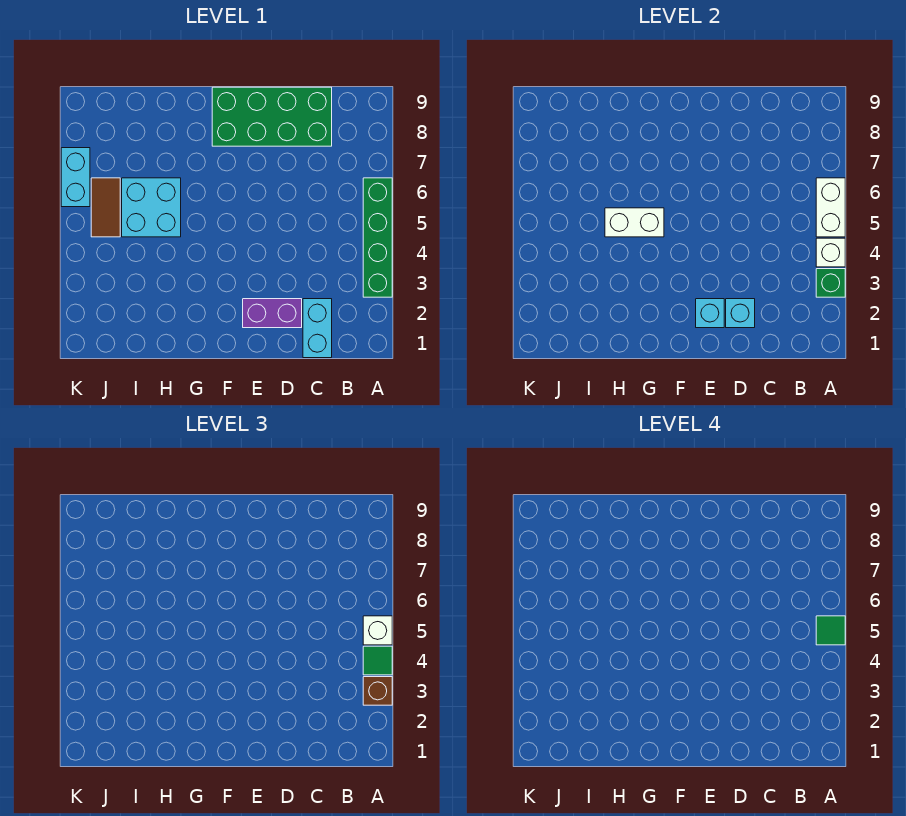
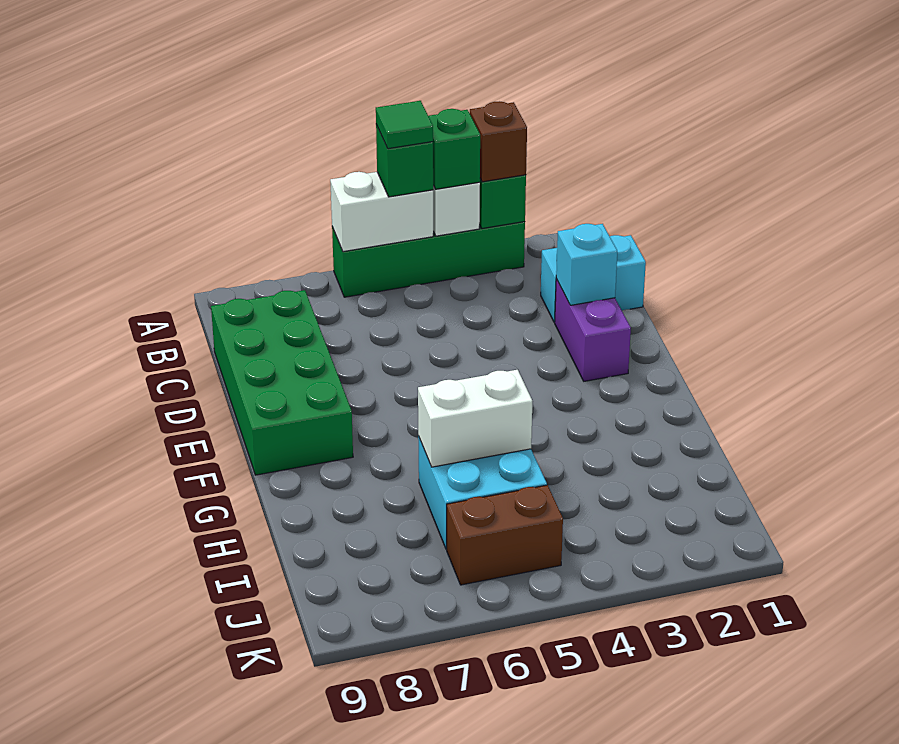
green tile A4 level 3 -> green brick A4 level 3
white brick A5 level 3 -> green brick A5 level 3
cyan brick E2 level 2 -> none
white brick G5:H5 level 2 -> white brick H5:H6 level 2
brown tile J5:J6 level 1 -> brown brick J5:J6 level 1
cyan brick K6:K7 level 1 -> none

